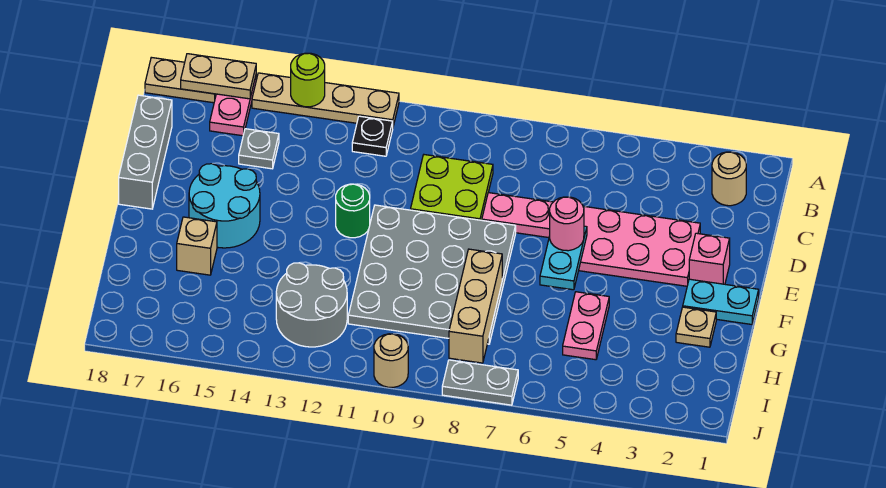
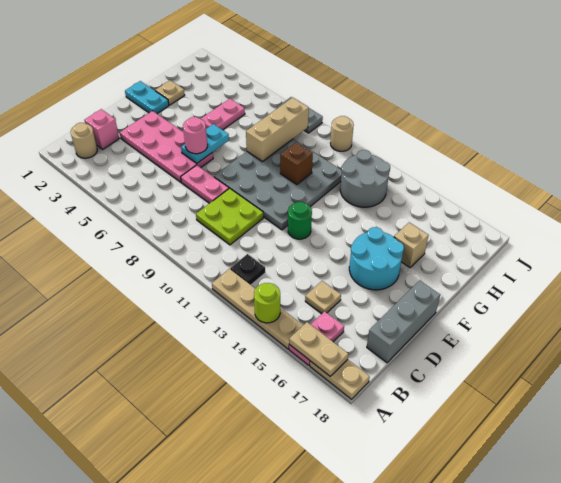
grey plate C15 level 1 -> tan plate C15 level 1
pink brick E2 level 1 -> pink brick C2 level 1
none -> brown brick G10 level 2

